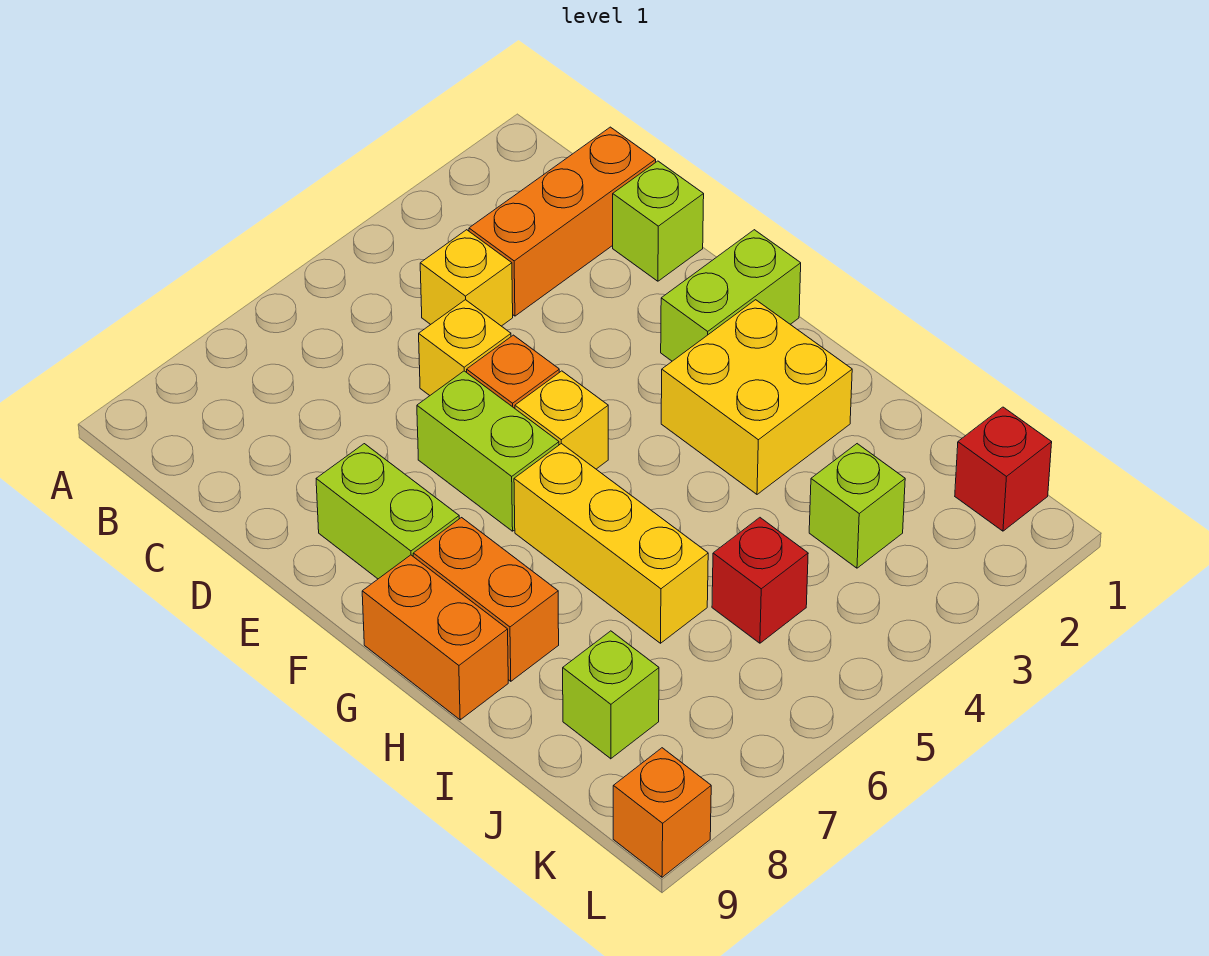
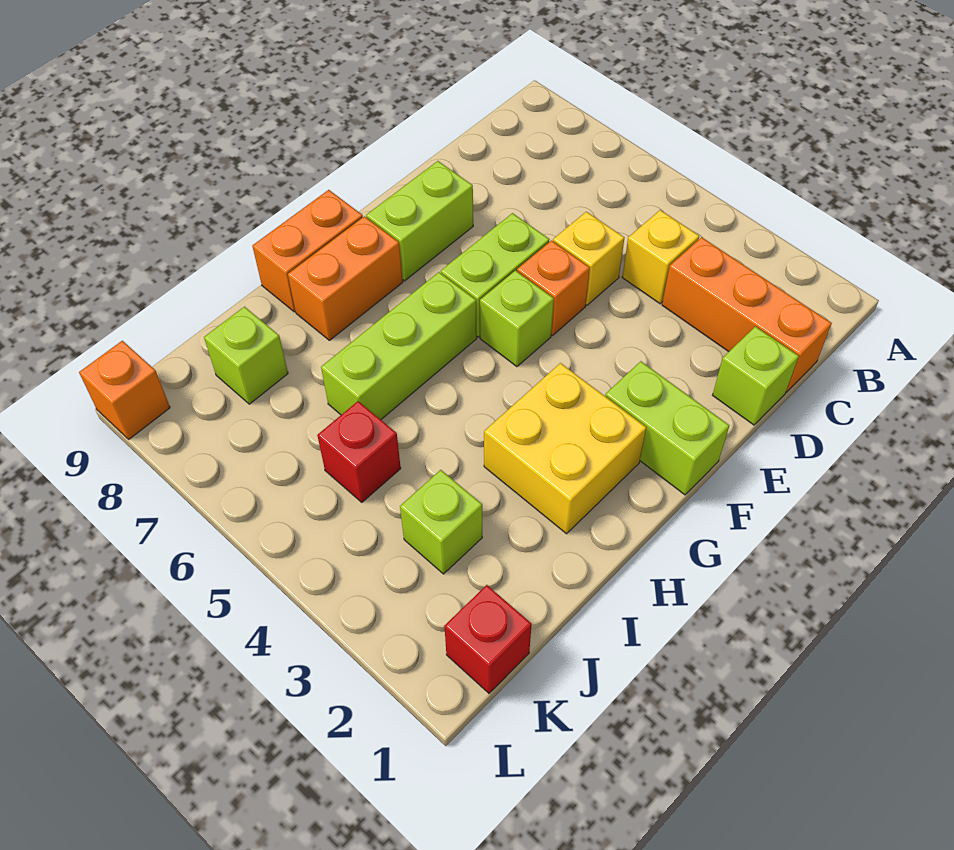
yellow brick F5 level 1 -> lime brick F5 level 1
yellow brick G6:I6 level 1 -> lime brick G6:I6 level 1

